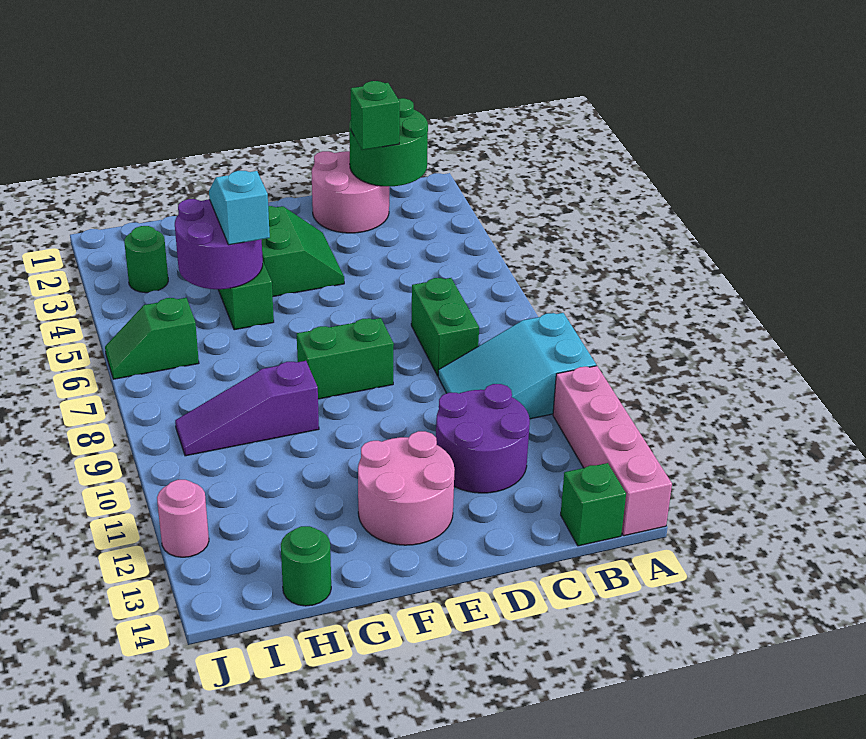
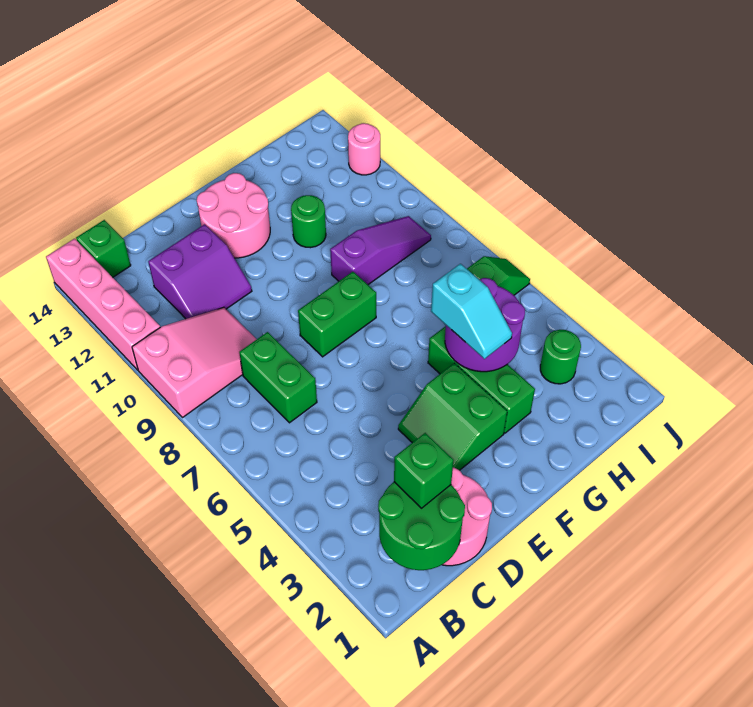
cyan slope A9:C10 level 1 top A -> pink slope A9:C10 level 1 top A
purple round brick C11:D12 level 1 -> purple slope C11:D12 level 1 top 12
green round brick H14 level 1 -> green round brick G11 level 1

